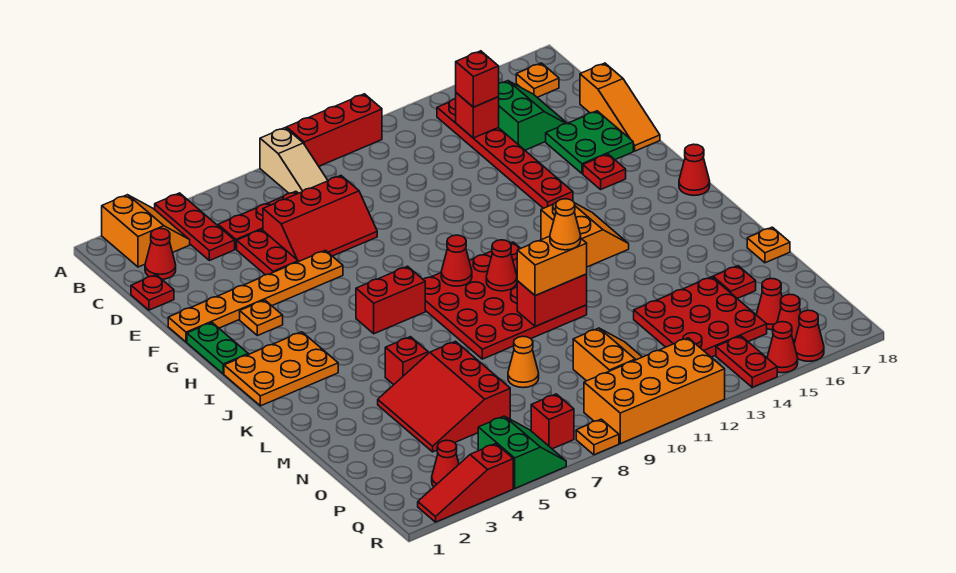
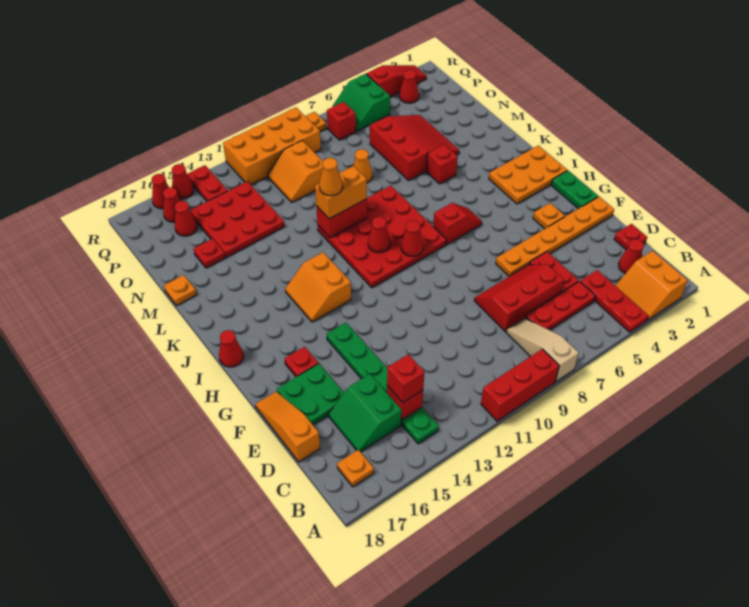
red plate B14:G14 level 1 -> green plate B14:G14 level 1
red brick I6:I7 level 1 -> red slope I6:I7 level 1 top 7

